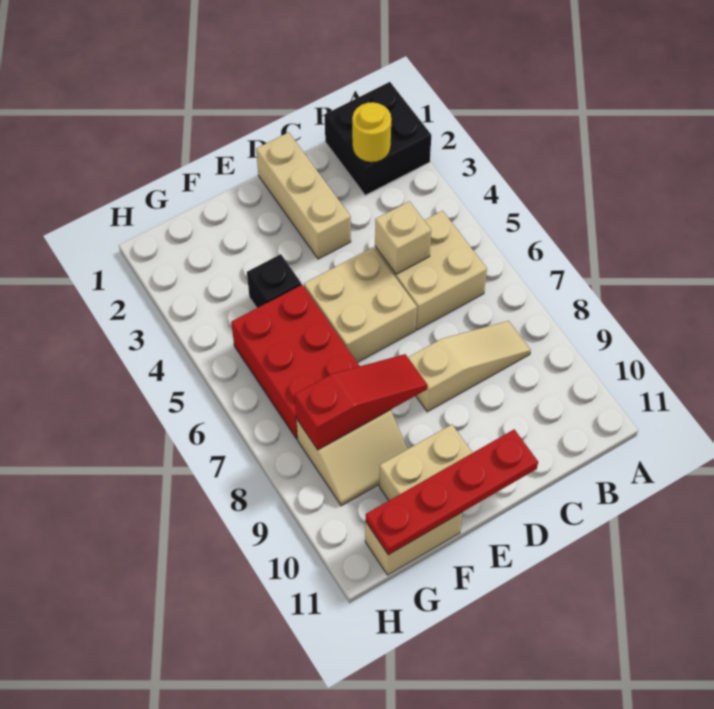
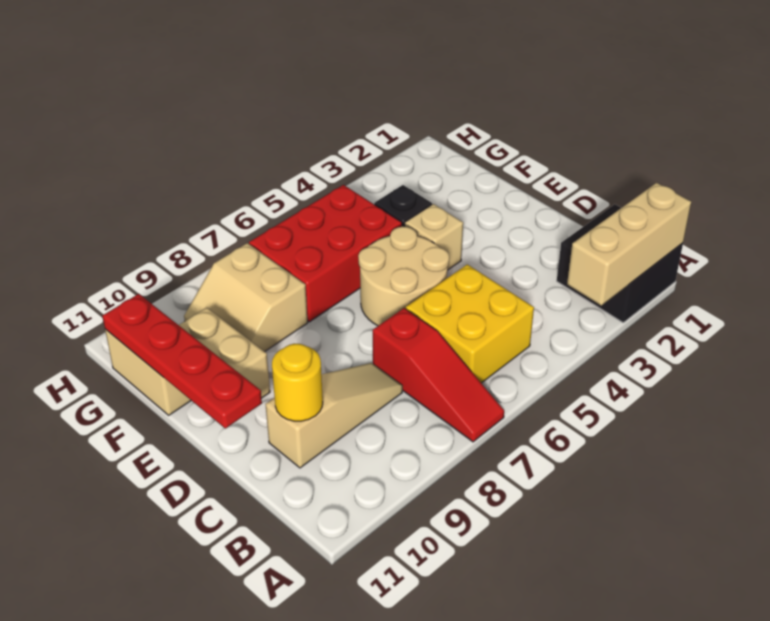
yellow round brick B2 level 2 -> yellow round brick C10 level 2
tan brick B5:C6 level 1 -> yellow brick B5:C6 level 1
tan slope B8:D8 level 1 top D -> tan slope C8:C10 level 1 top 10
tan brick C5 level 2 -> tan brick E4 level 1
tan brick D1:D3 level 1 -> tan brick A1:A3 level 2
tan brick D5:E6 level 1 -> tan round brick D5:E6 level 1
red slope E8:G8 level 2 top G -> red slope A7:C7 level 1 top C

